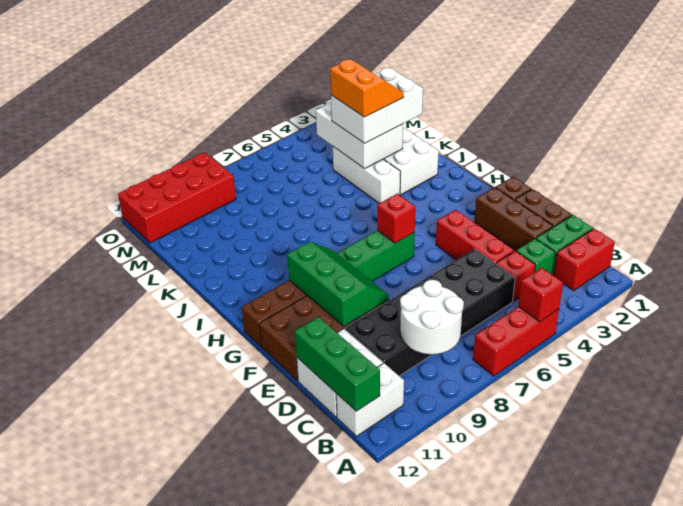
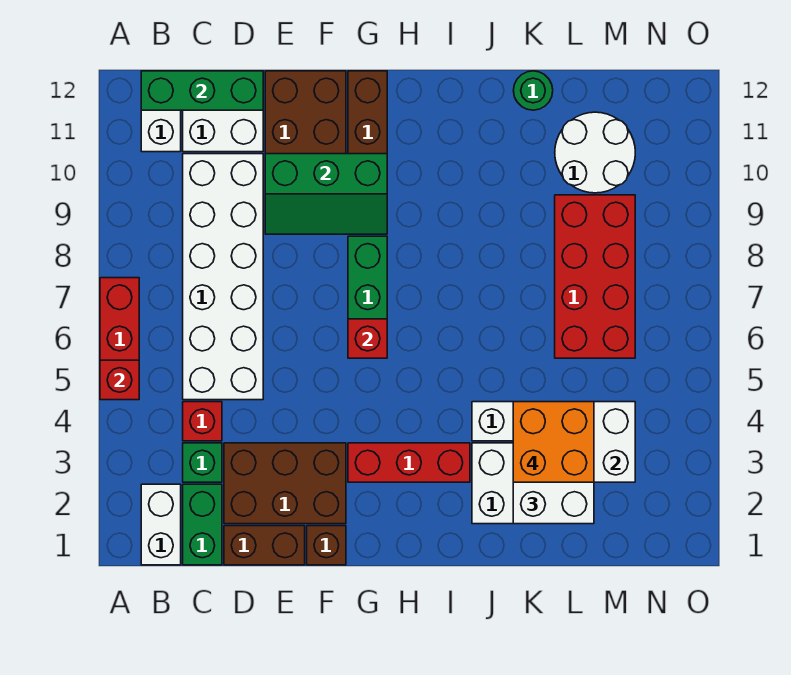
red brick B1:B2 level 1 -> white brick B1:B2 level 1
white round brick B8:C9 level 2 -> white round brick L10:M11 level 1
black brick C5:D10 level 1 -> white brick C5:D10 level 1
brown brick D2:F2 level 1 -> brown brick D2:F3 level 1
red brick D4:F4 level 1 -> red brick G3:I3 level 1
orange slope K3:L4 level 4 top 4 -> orange brick K3:L4 level 4
none -> green round brick K12 level 1
red brick N9:O12 level 1 -> red brick L6:M9 level 1

